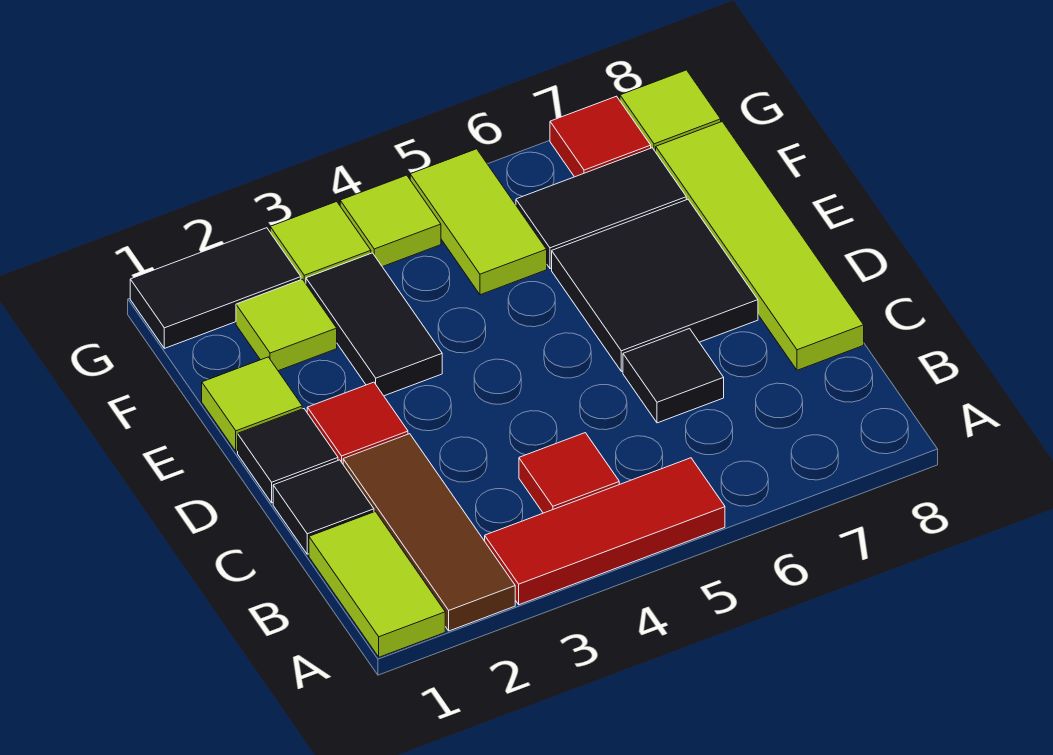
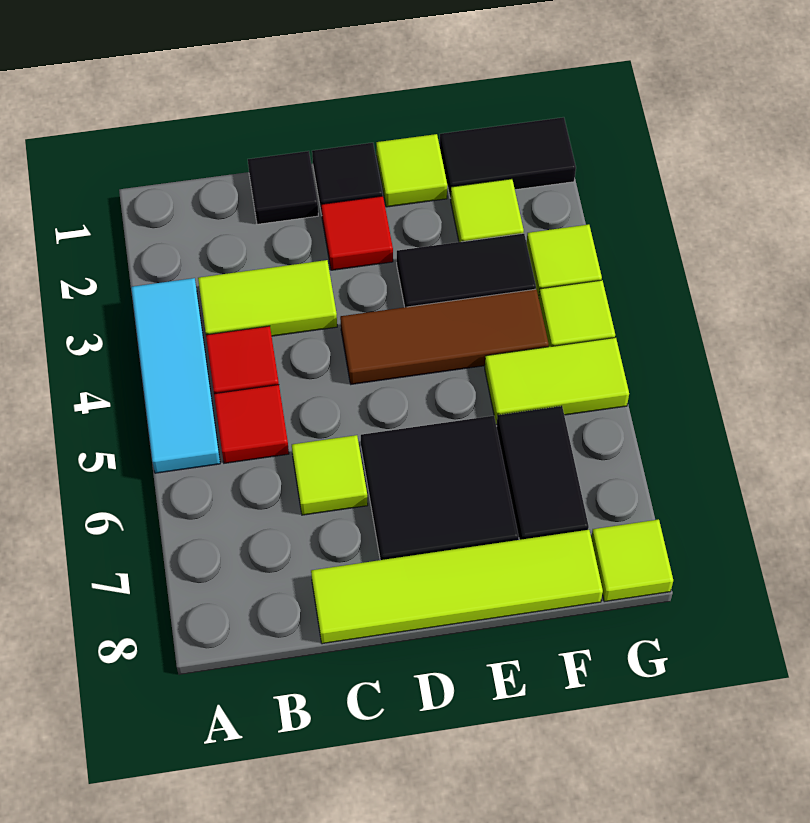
lime tile A1:B1 level 1 -> lime tile B3:C3 level 1
brown tile A2:C2 level 1 -> brown tile D4:F4 level 1
red tile A3:A5 level 1 -> cyan tile A3:A5 level 1
black tile C6 level 1 -> lime tile C6 level 1
black tile G1:G2 level 1 -> black tile F1:G1 level 1
red tile G7 level 1 -> red tile B5 level 1

